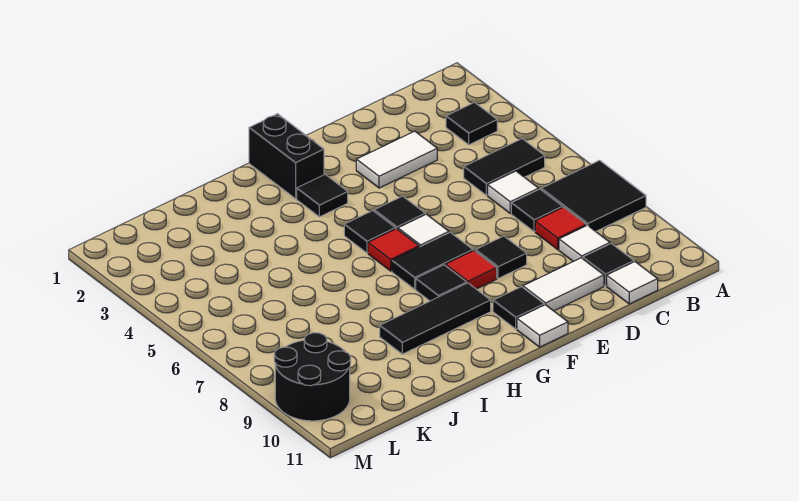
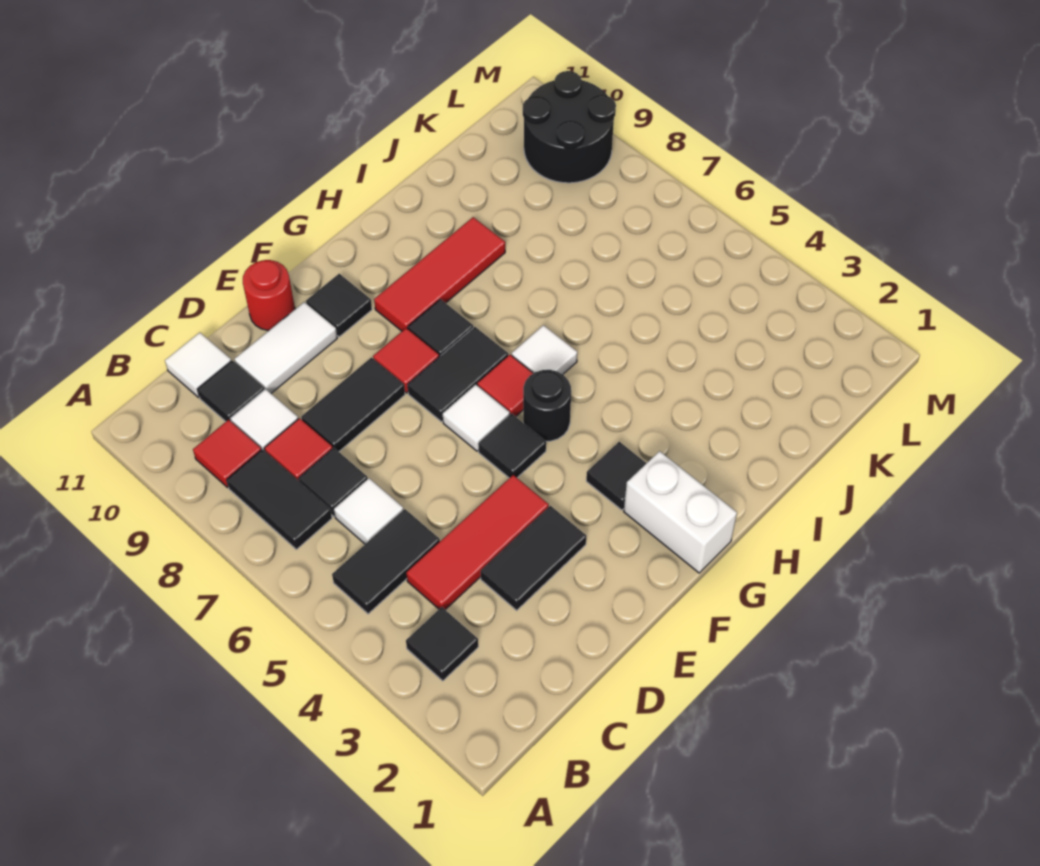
black tile A7:B8 level 1 -> black tile B7:B8 level 1
none -> red tile B9 level 1
none -> red tile C4:E4 level 1
white tile D3:E3 level 1 -> black tile D3:E3 level 1
black tile E8 level 1 -> black tile D8:E8 level 1
none -> red round brick E11 level 1
white tile F11 level 1 -> white tile H6 level 1
black brick G1:G2 level 1 -> white brick G1:G2 level 1
black tile G5 level 1 -> black round brick G5 level 1
black tile G9:I9 level 1 -> red tile G9:I9 level 1

